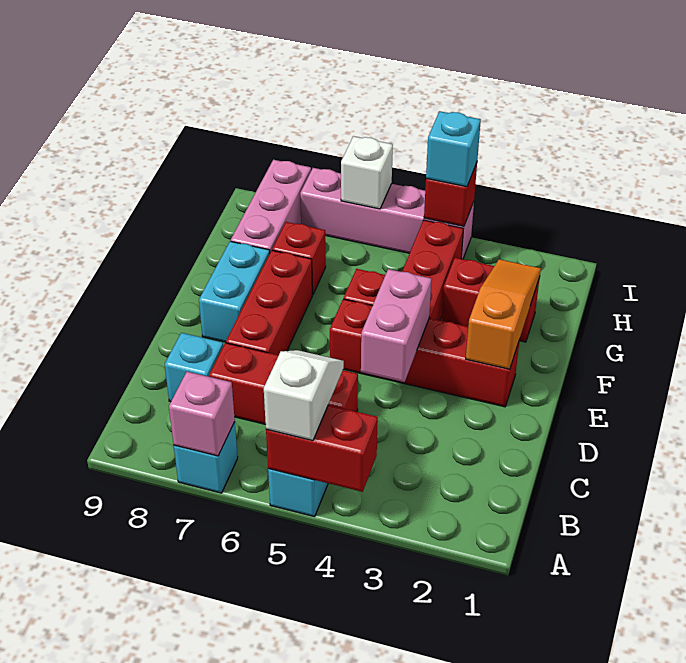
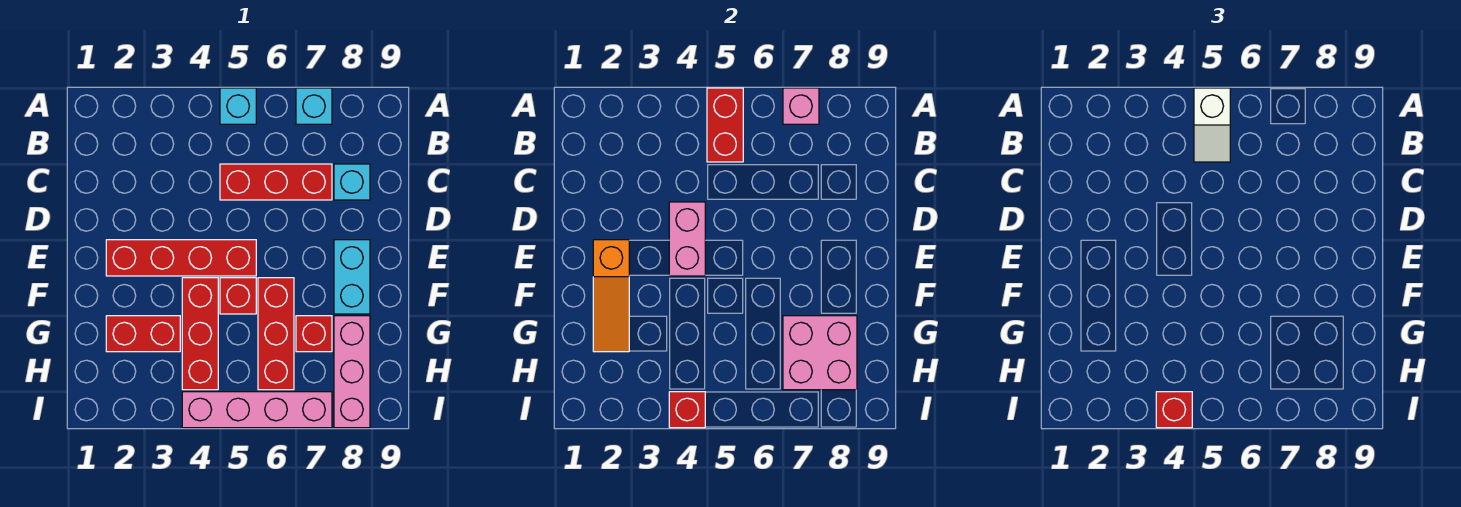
red brick A4:A5 level 2 -> red brick A5:B5 level 2
red brick D7:F7 level 1 -> red brick F6:H6 level 1
none -> pink brick G7:H8 level 2
cyan brick I4 level 3 -> red brick I4 level 3
white brick I6 level 2 -> none

